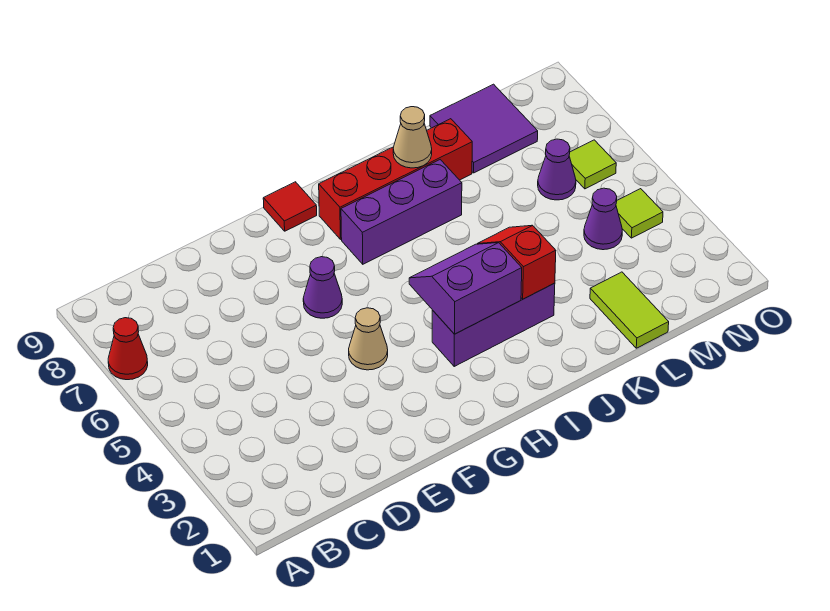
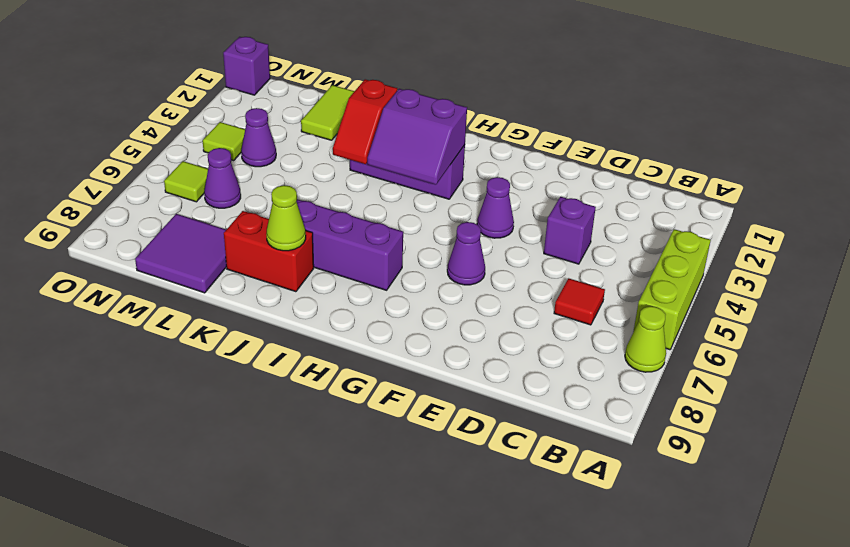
none -> lime brick A4:A6 level 1
red cone A7 level 1 -> lime cone A7 level 1
none -> purple brick D4 level 1
tan cone F4 level 1 -> purple cone F4 level 1
red tile G9 level 1 -> red tile C6 level 1
red brick H8:K8 level 1 -> red brick J8:K8 level 1
tan cone J8 level 2 -> lime cone J8 level 2
none -> purple brick O1 level 1

